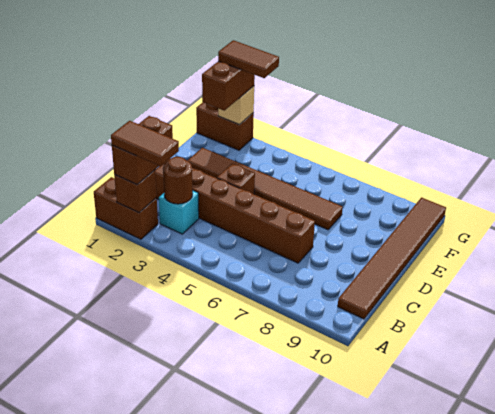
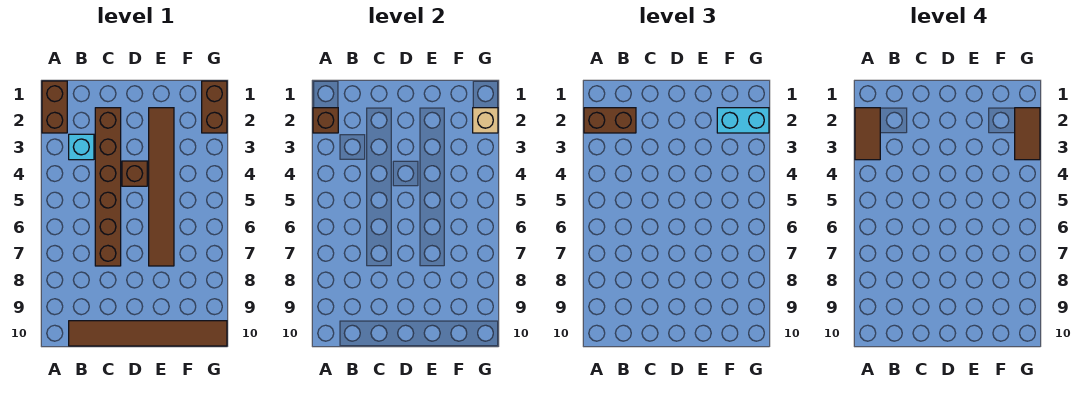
brown round brick B3 level 2 -> none
brown brick F2:G2 level 3 -> cyan brick F2:G2 level 3

